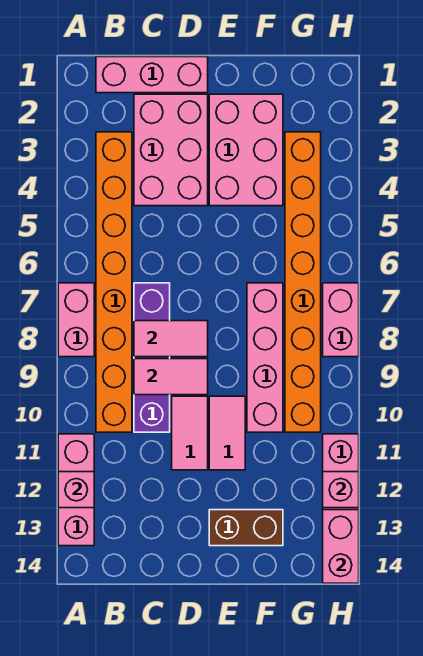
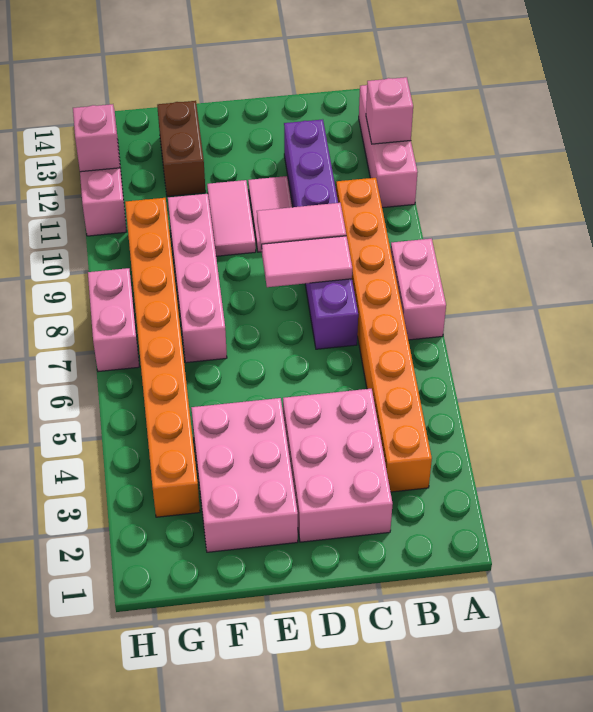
pink brick B1:D1 level 1 -> none
purple brick C7:C10 level 1 -> purple brick C7:C12 level 1
brown brick E13:F13 level 1 -> brown brick F12:F13 level 1
pink brick H13:H14 level 2 -> none

